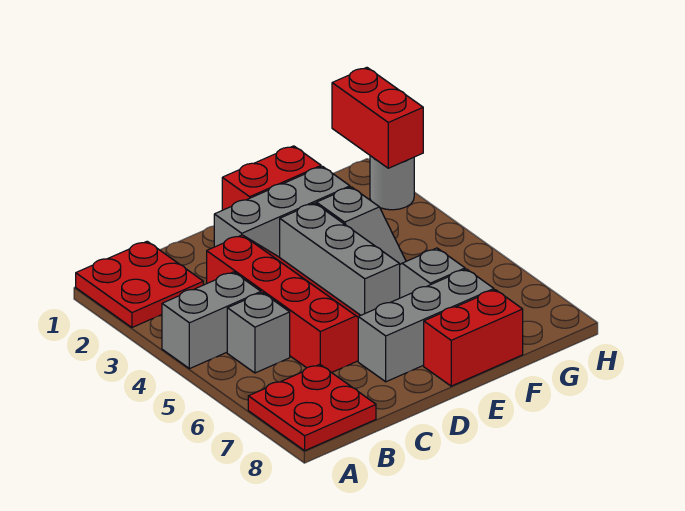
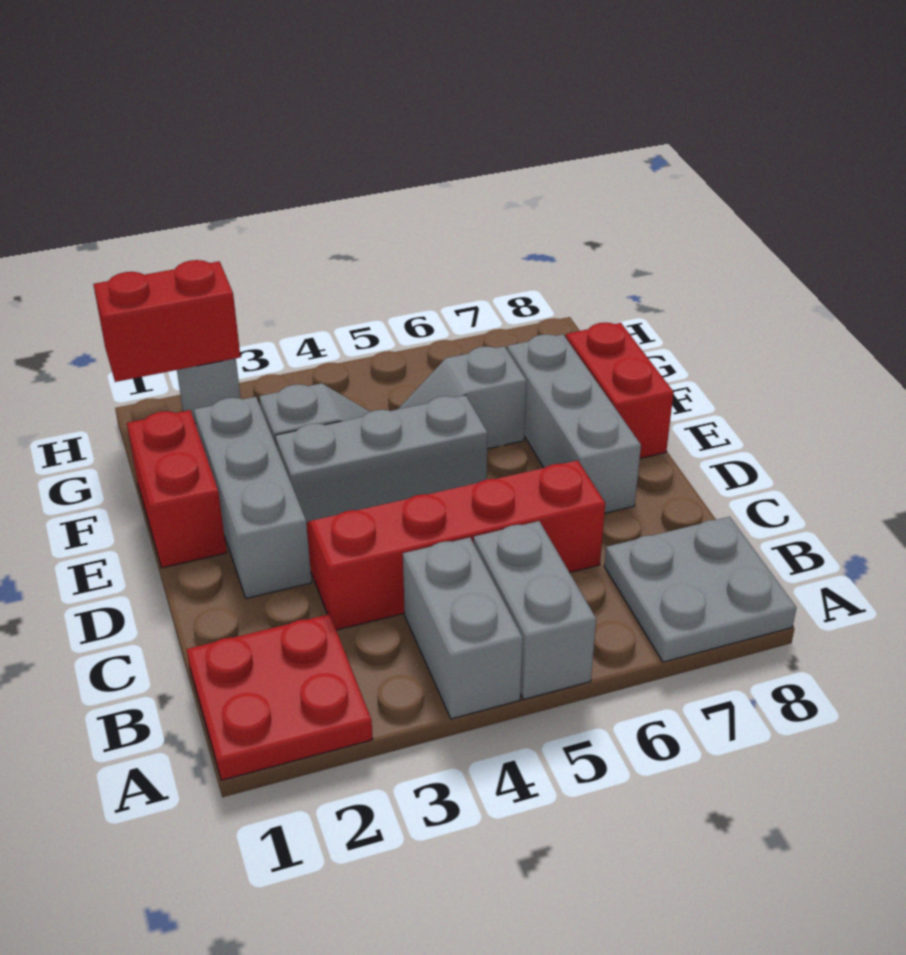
red plate A7:B8 level 1 -> grey plate A7:B8 level 1
grey brick B5 level 1 -> grey brick A5:B5 level 1

